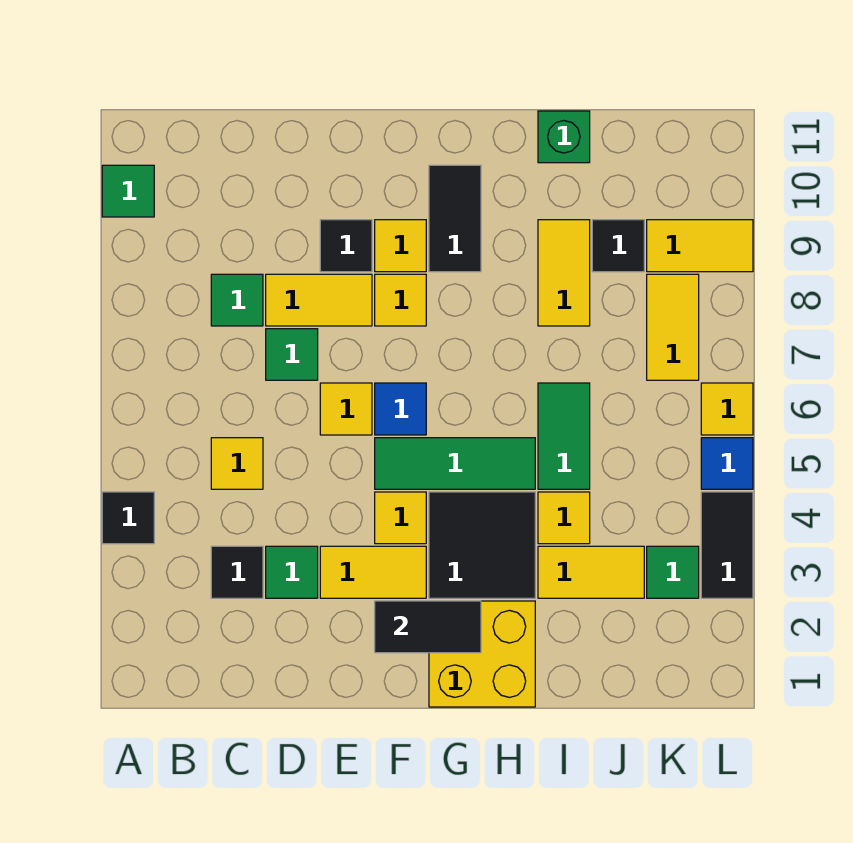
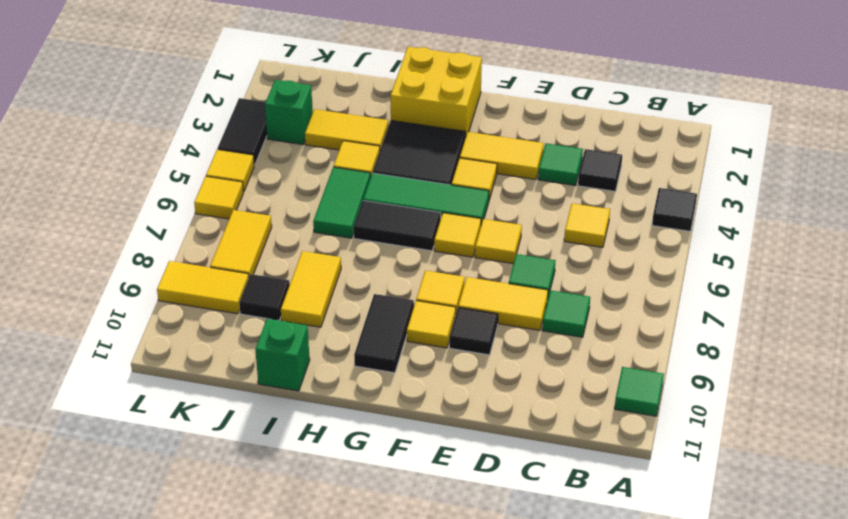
black tile F2:G2 level 2 -> black tile G6:H6 level 1
blue tile F6 level 1 -> yellow tile F6 level 1
green tile K3 level 1 -> green brick K3 level 1
blue tile L5 level 1 -> yellow tile L5 level 1

